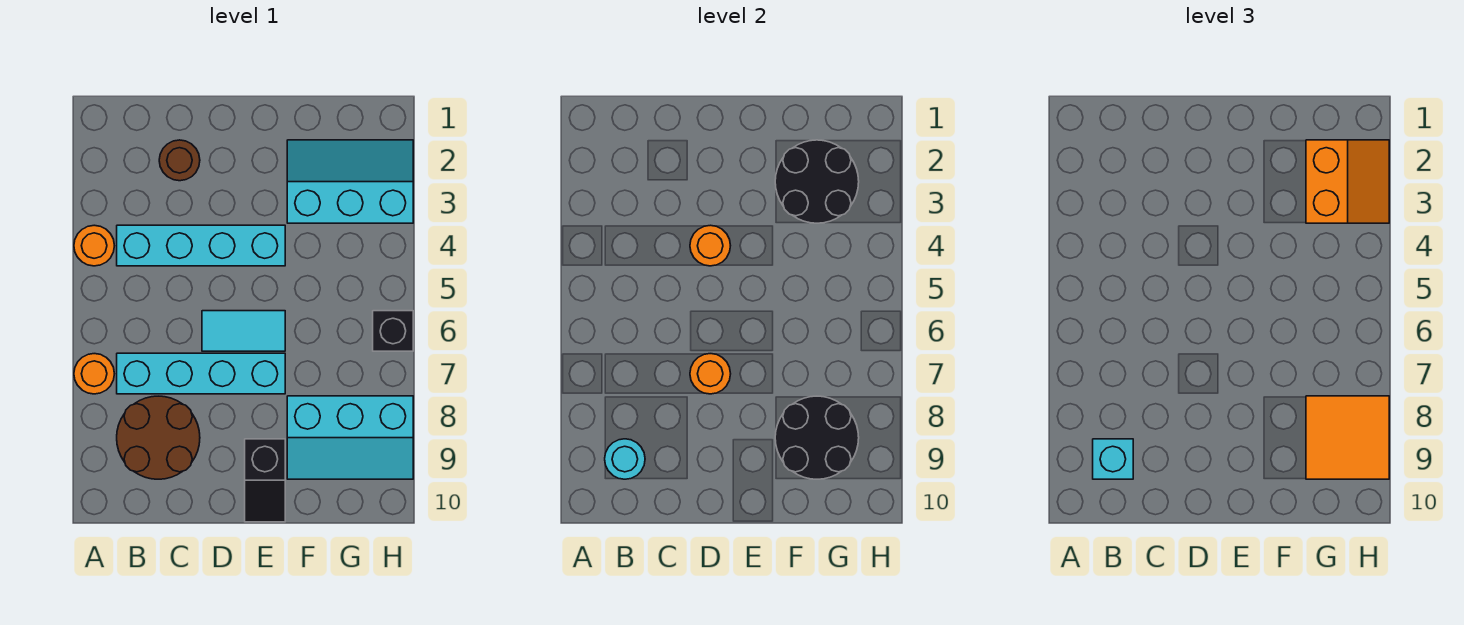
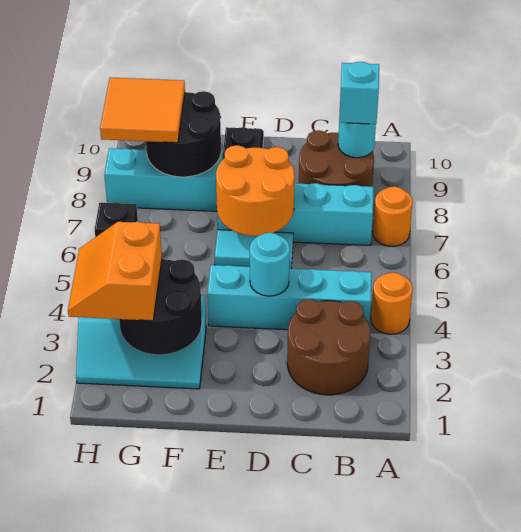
brown round brick C2 level 1 -> brown round brick B2:C3 level 1
orange round brick D4 level 2 -> cyan round brick D4 level 2
orange round brick D7 level 2 -> orange round brick D6:E7 level 2

